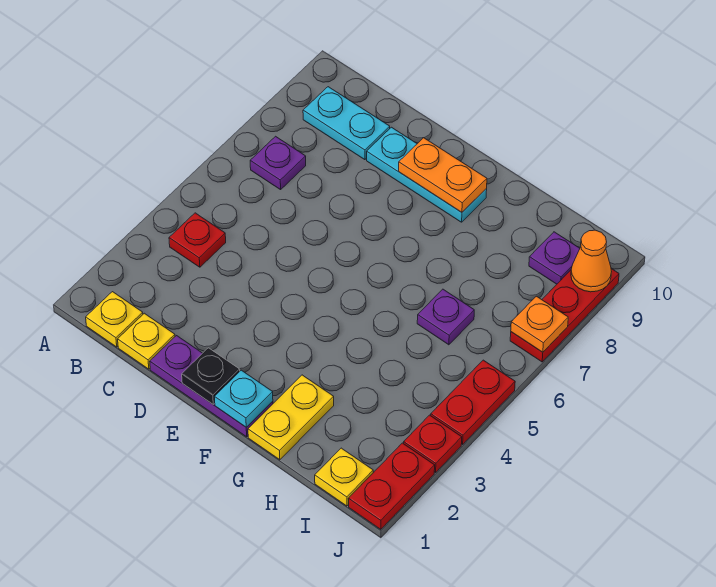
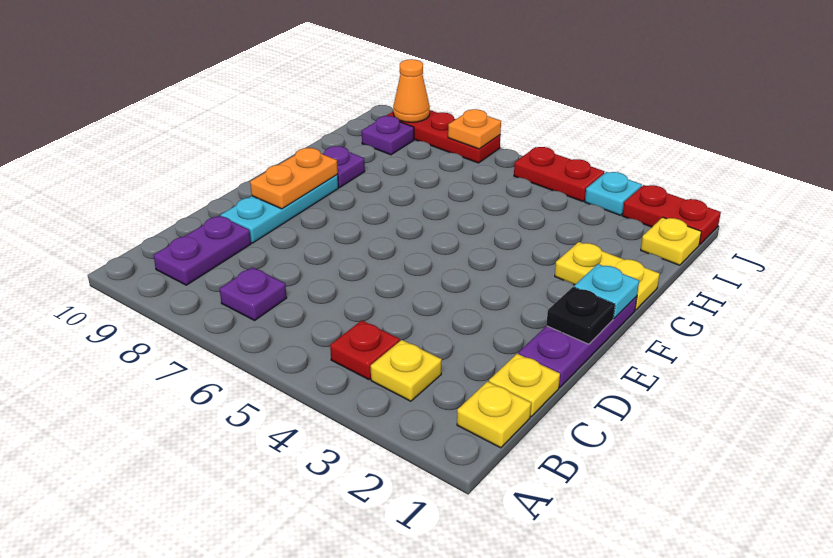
none -> yellow plate B3 level 1
cyan plate B9:C9 level 1 -> purple plate B9:C9 level 1
purple plate H6 level 1 -> purple plate G9 level 1
red plate J3 level 1 -> cyan plate J3 level 1

